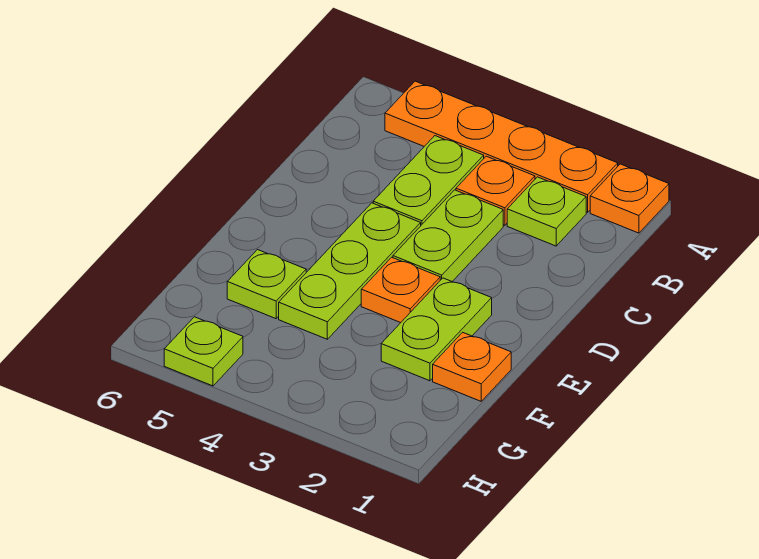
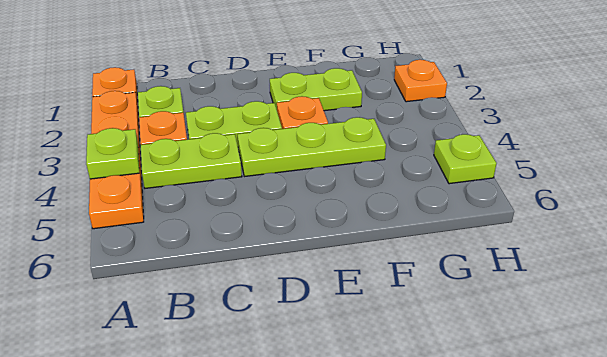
orange plate F1 level 1 -> orange plate H2 level 1
lime plate F5 level 1 -> lime plate A4 level 2

